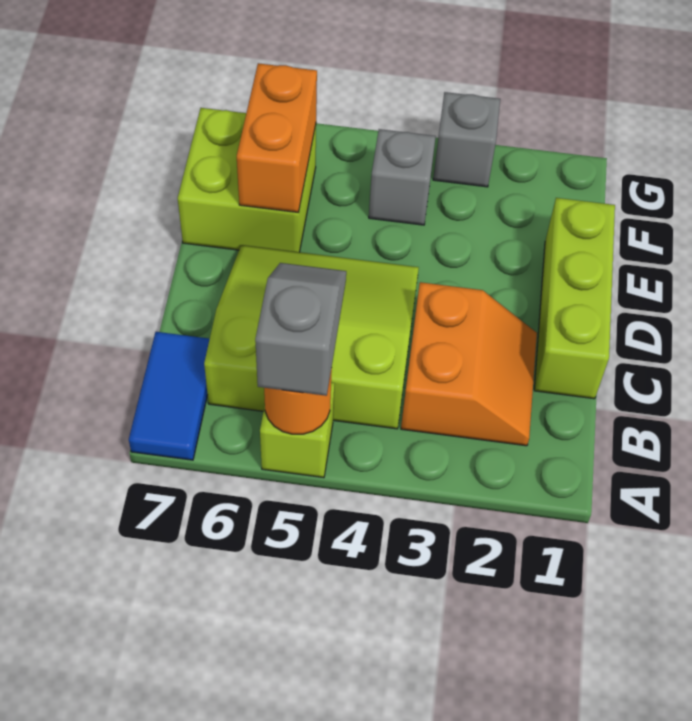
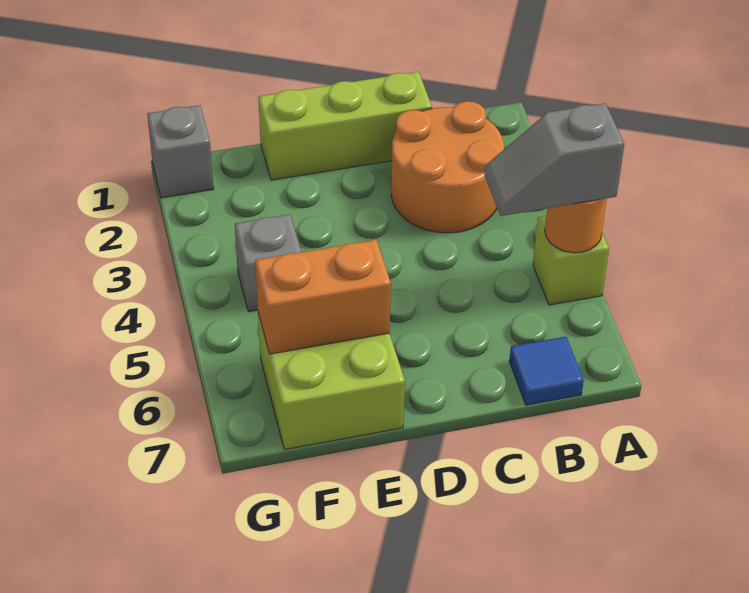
blue tile A7:B7 level 1 -> blue tile B7 level 1
orange slope B2:C3 level 1 top 3 -> orange round brick B2:C3 level 1
lime slope B4:D6 level 1 top B -> none
grey brick G3 level 1 -> grey brick G1 level 1

